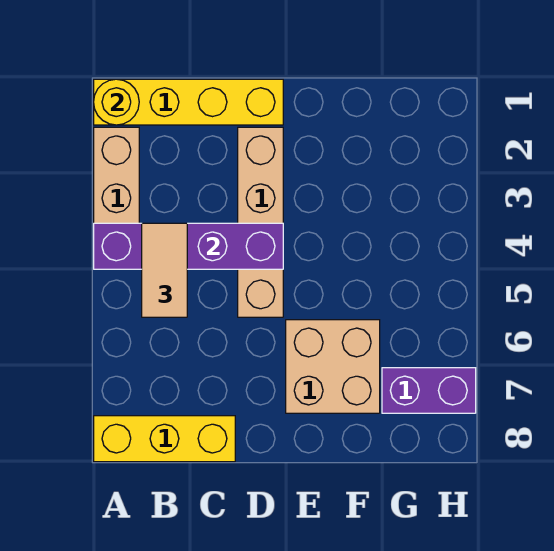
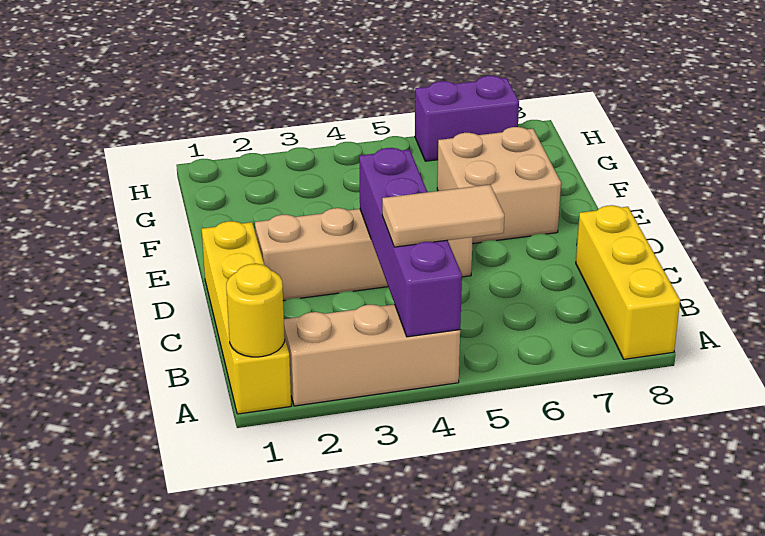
purple brick G7:H7 level 1 -> purple brick H6:H7 level 1

